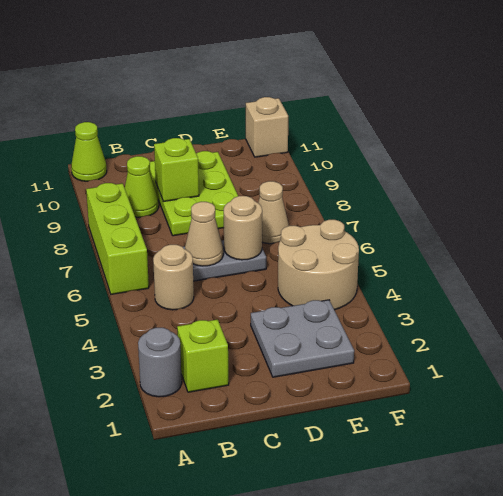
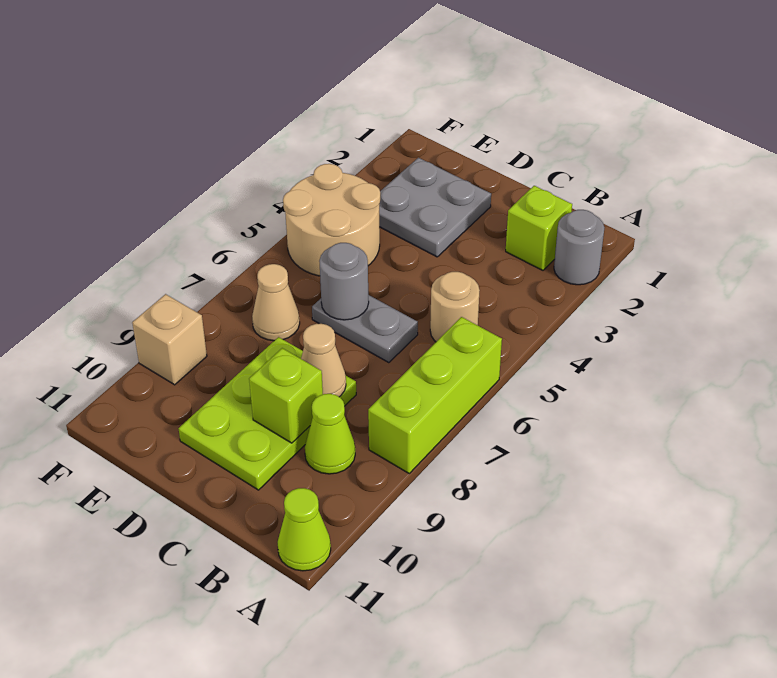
tan cone C6 level 2 -> tan cone C8 level 2
tan round brick D6 level 2 -> grey round brick D6 level 2
tan brick F11 level 1 -> tan brick F9 level 1

